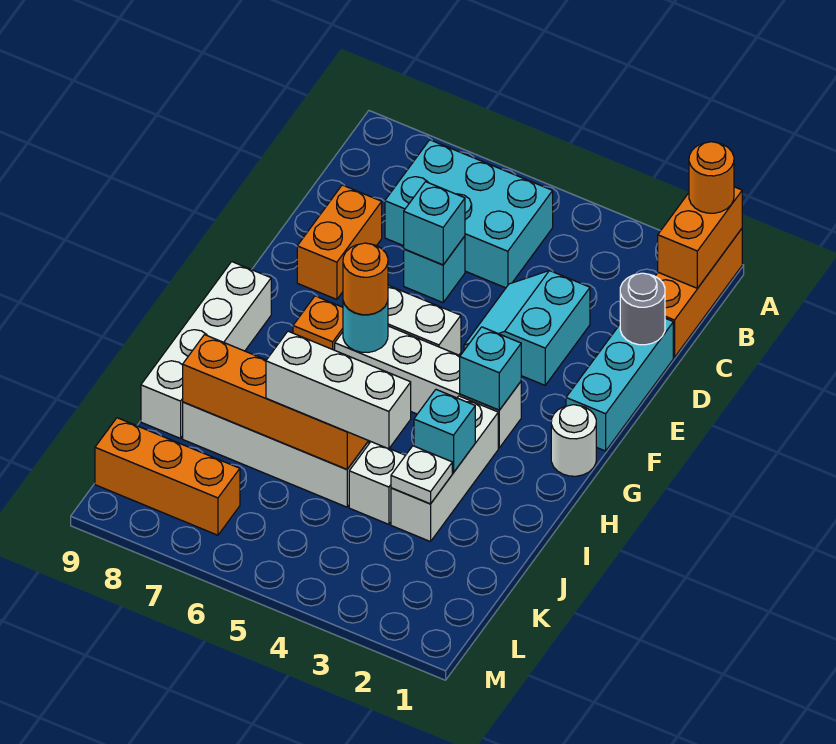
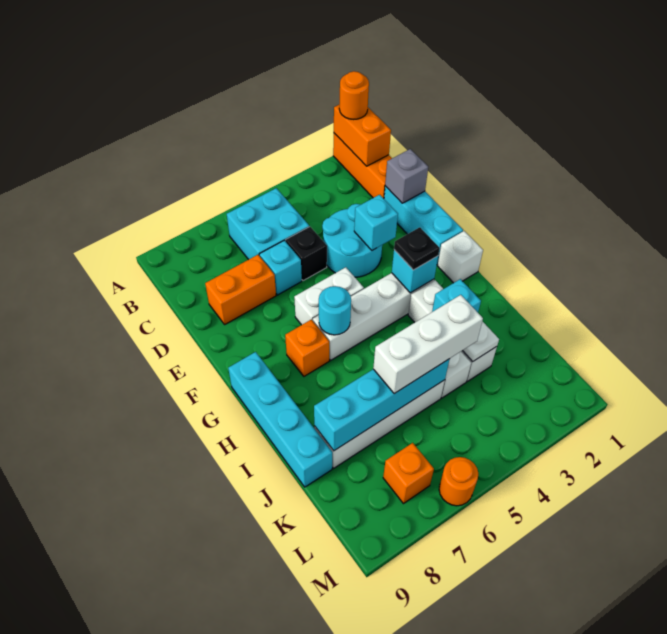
cyan brick B5:C7 level 1 -> cyan brick B5:C6 level 1
grey round brick D1 level 2 -> grey brick D1 level 2
cyan slope D3:E4 level 1 top 3 -> cyan round brick D3:E4 level 1
none -> black brick D5 level 1
cyan brick D6 level 2 -> cyan brick E3 level 2
orange brick D8:E8 level 1 -> orange brick D7:D8 level 1
white round brick G1 level 1 -> white brick G1 level 1
none -> black plate G3 level 3
orange round brick G6 level 3 -> orange round brick M6 level 1
white brick G9:J9 level 1 -> cyan brick G9:J9 level 1
orange brick J5:J8 level 2 -> cyan brick J5:J8 level 2
orange brick L7:L9 level 1 -> orange brick L7 level 1

